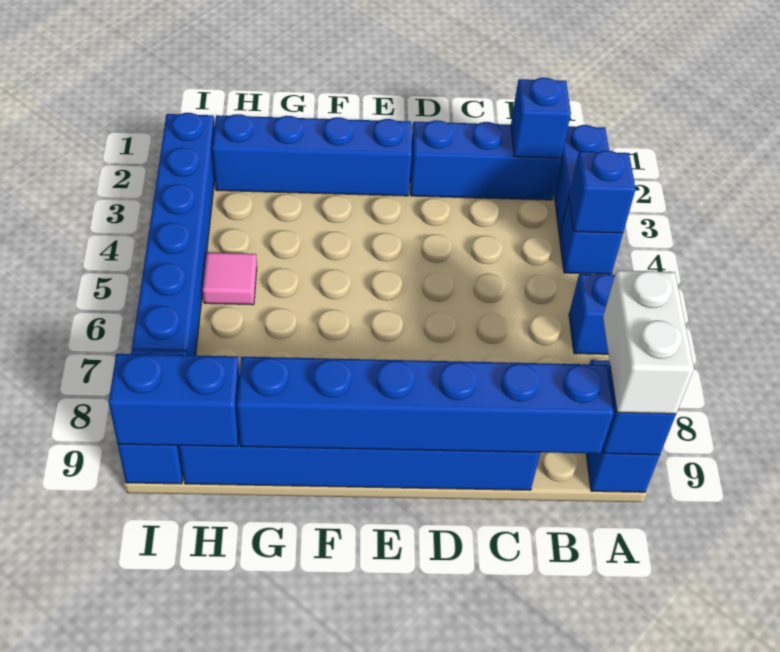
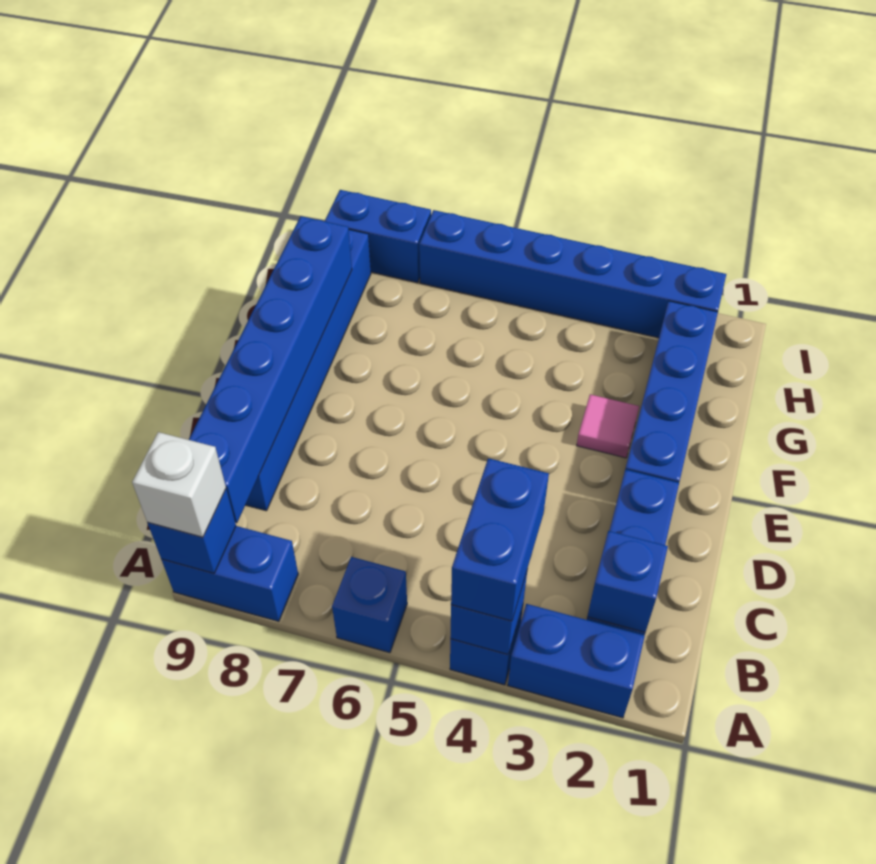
white brick A8:A9 level 3 -> white brick A9 level 3
pink tile H5 level 1 -> pink tile F3 level 1
blue brick H9:I9 level 2 -> blue brick A4:B4 level 3

